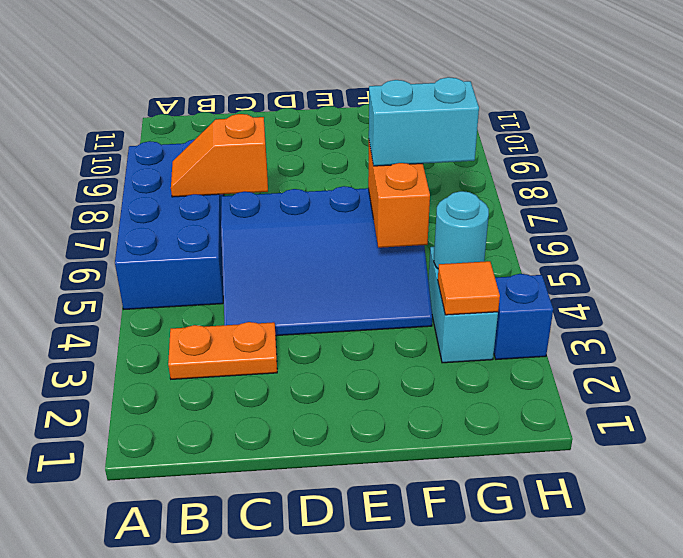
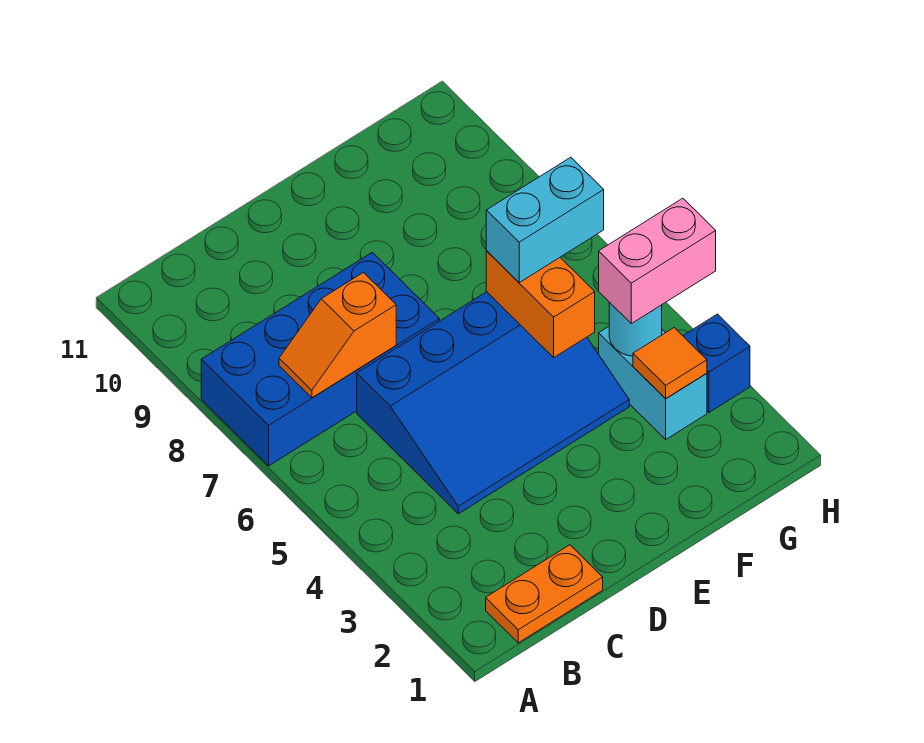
blue brick A5:B8 level 1 -> blue brick A7:D8 level 1
orange plate B3:C3 level 1 -> orange plate B1:C1 level 1
none -> pink brick G4:H4 level 3

